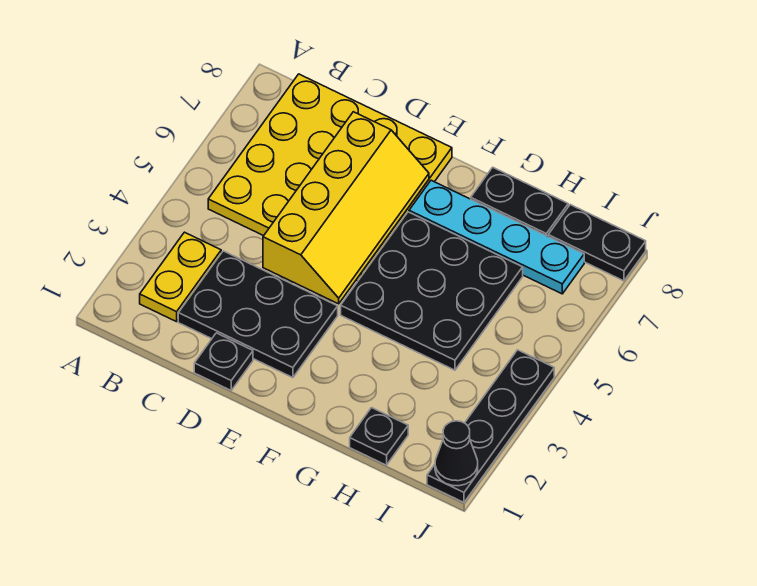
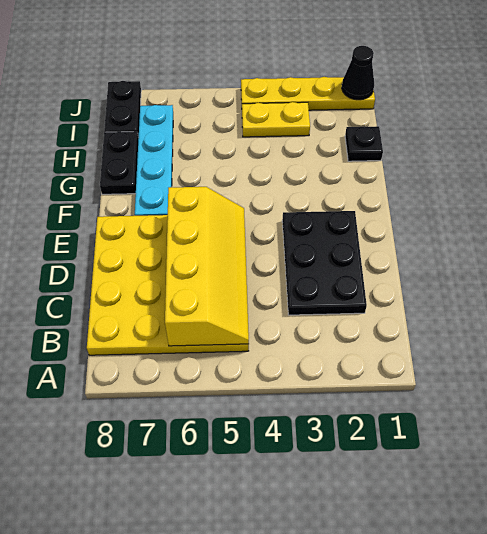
yellow plate B2:B3 level 1 -> yellow plate I3:I4 level 1
black plate D1 level 1 -> none
yellow slope D4:E7 level 2 top D -> yellow slope B5:E6 level 2 top 6
black plate F4:H6 level 1 -> none
black plate J1:J4 level 1 -> yellow plate J1:J4 level 1

